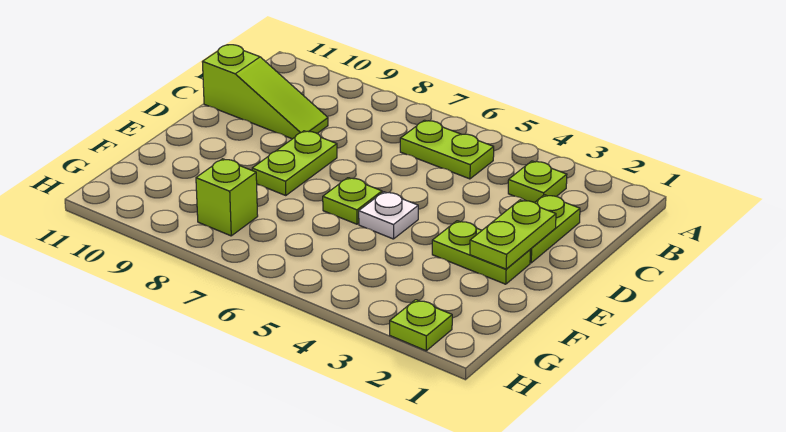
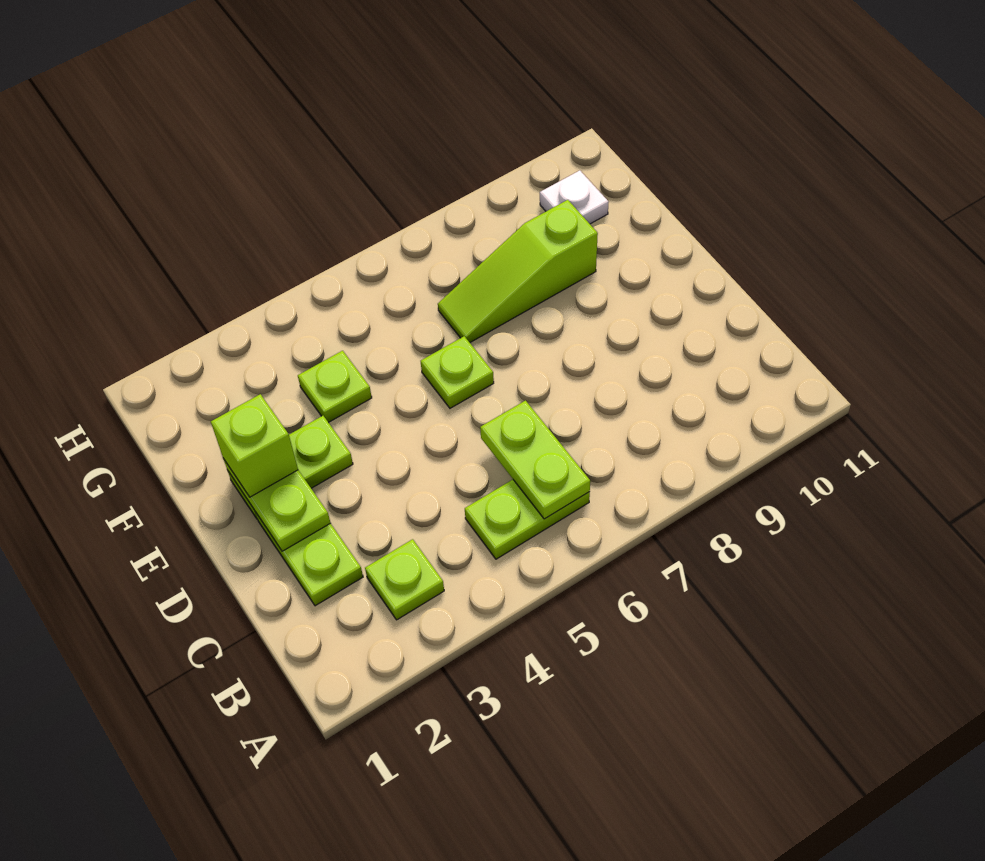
lime slope C9:C11 level 1 top 11 -> lime slope F7:F9 level 1 top 9
lime plate D8:E8 level 1 -> lime plate B6:C6 level 2
white plate E5 level 1 -> white plate G10 level 1
lime brick G8 level 1 -> lime brick E2 level 3
lime plate H2 level 1 -> lime plate F4 level 1

